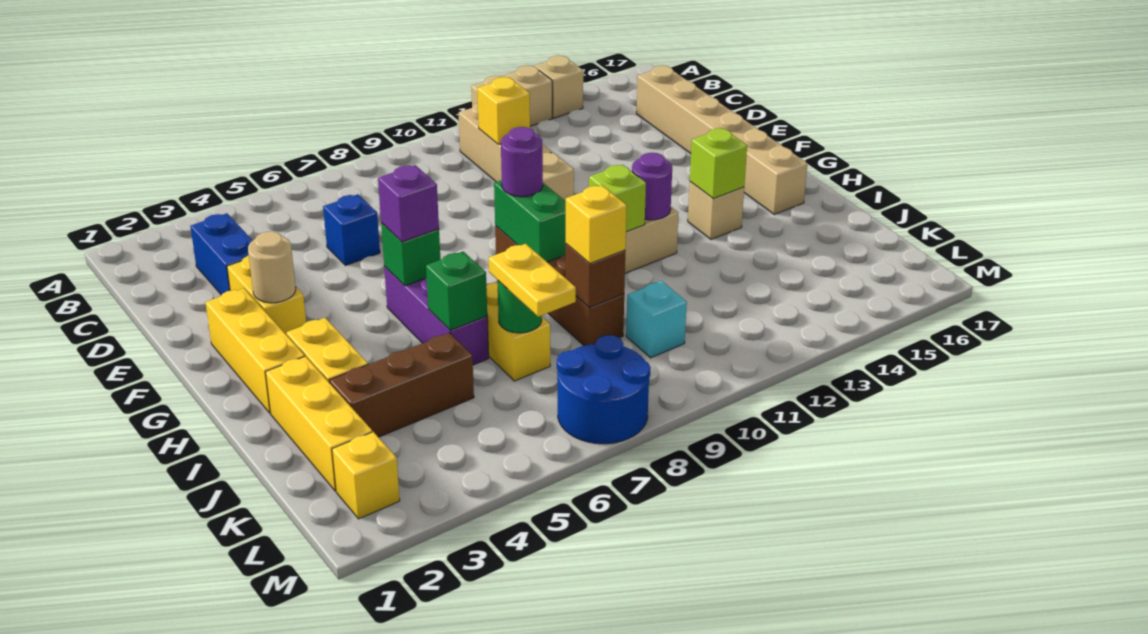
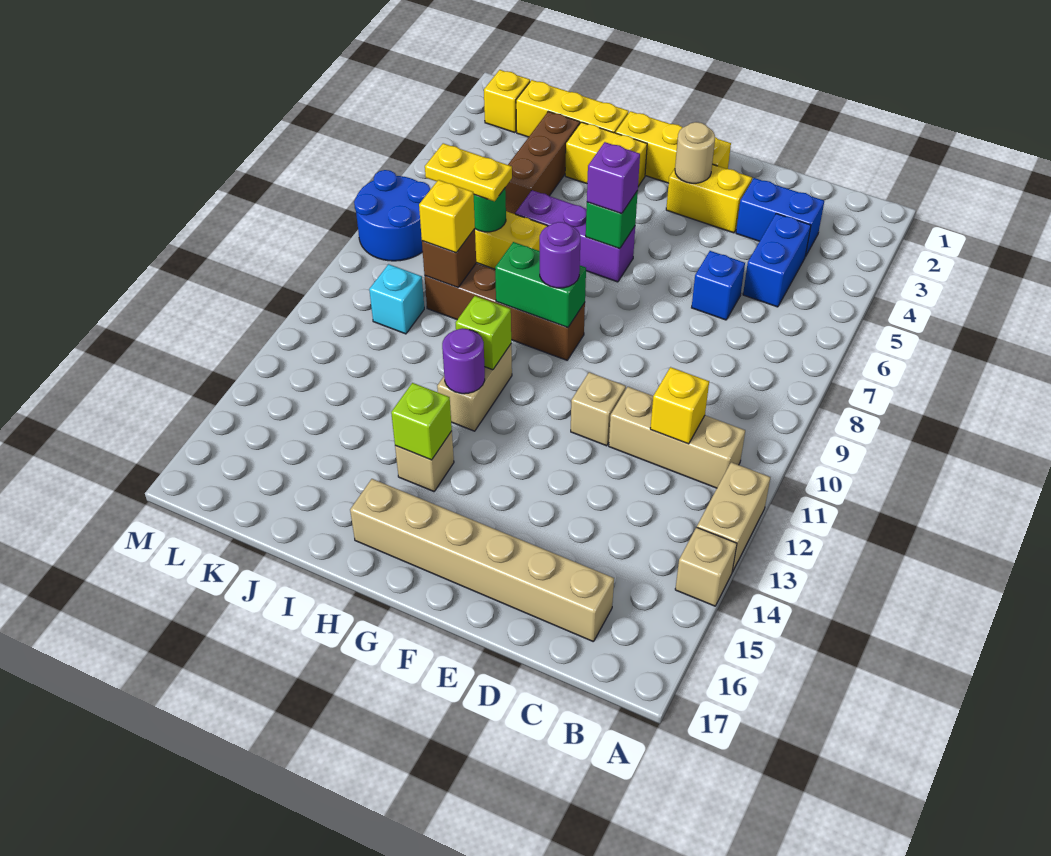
none -> blue brick C4:C5 level 1
green brick I6 level 2 -> none

